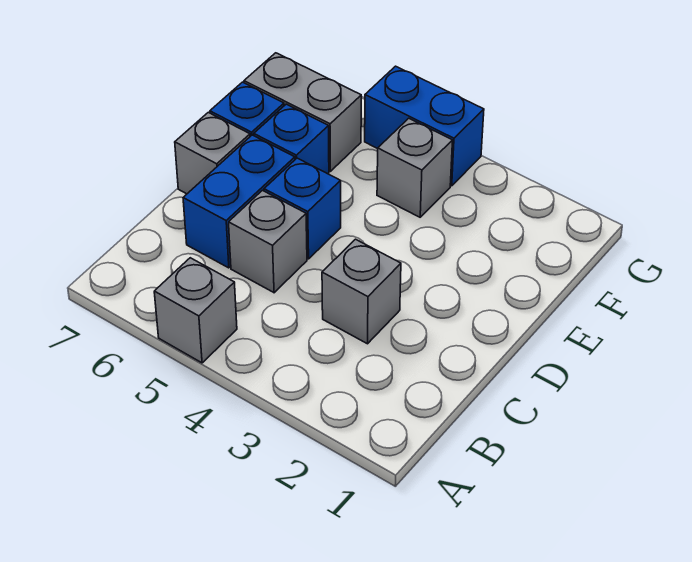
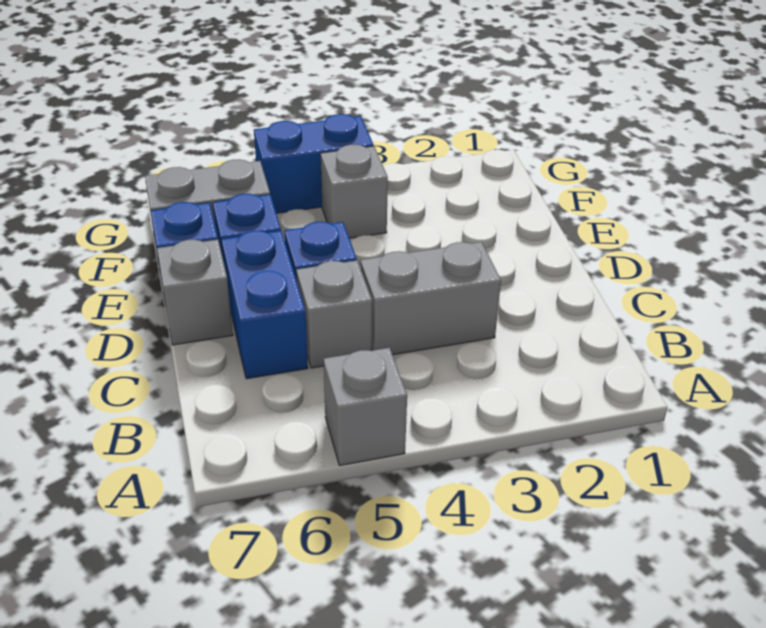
grey brick C3 level 1 -> grey brick C3:C4 level 1

